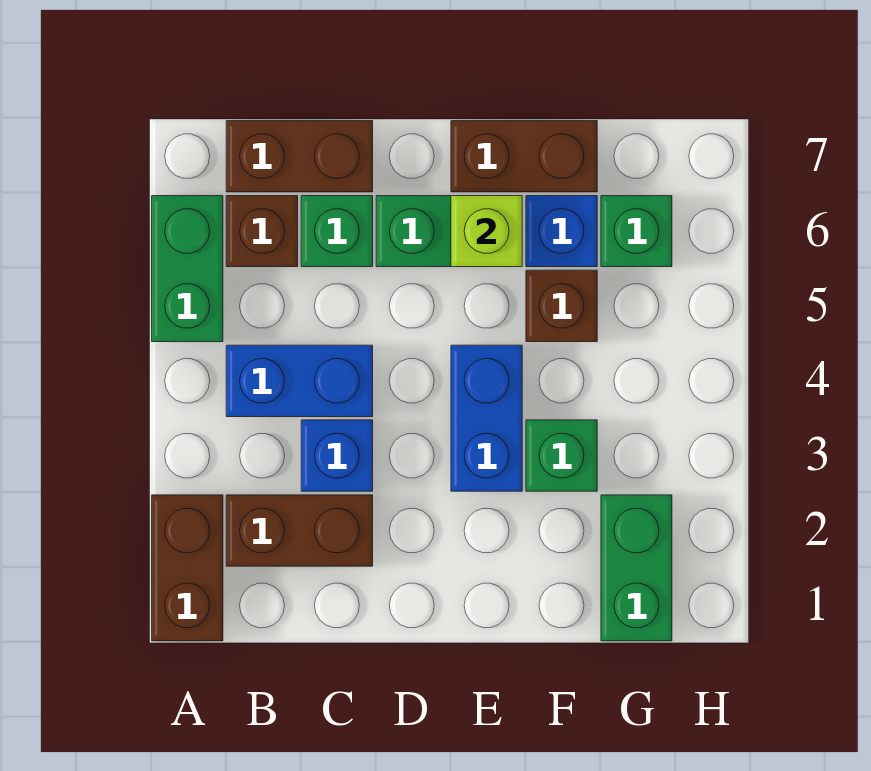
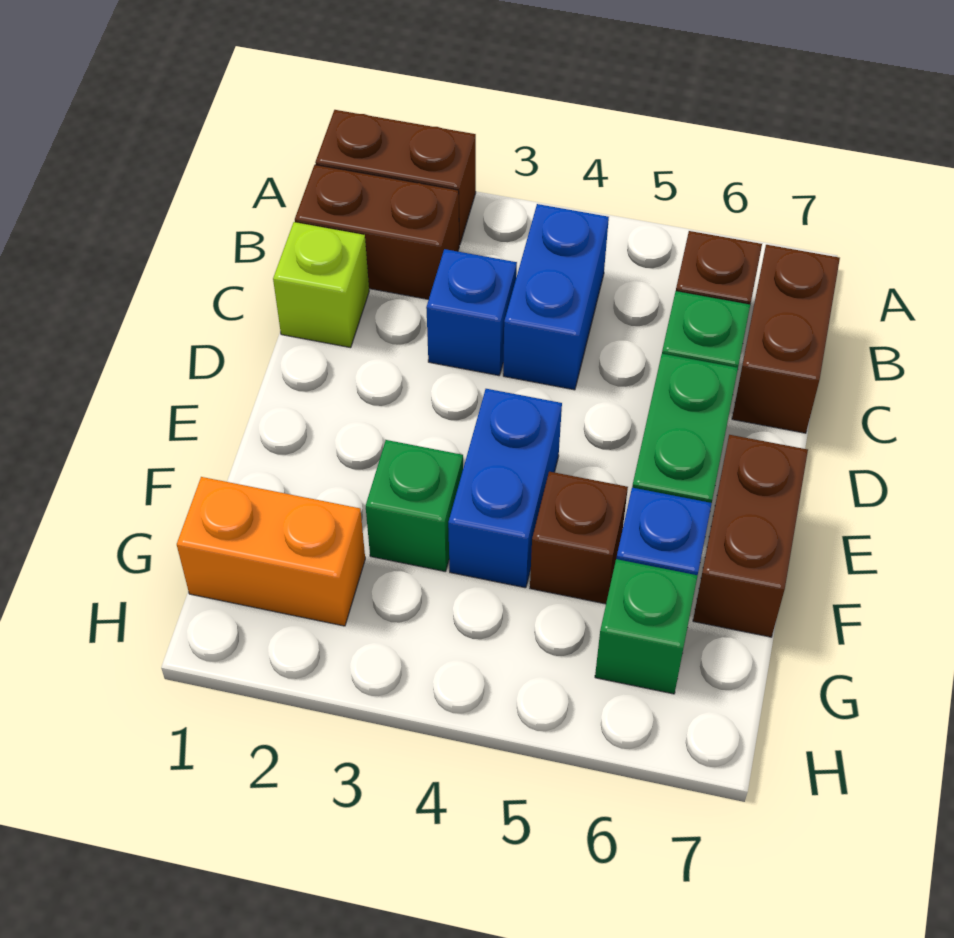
green brick A5:A6 level 1 -> none
brown brick B2:C2 level 1 -> brown brick B1:B2 level 1
blue brick E3:E4 level 1 -> blue brick E4:F4 level 1
lime brick E6 level 2 -> lime brick C1 level 1
green brick G1:G2 level 1 -> orange brick G1:G2 level 1

